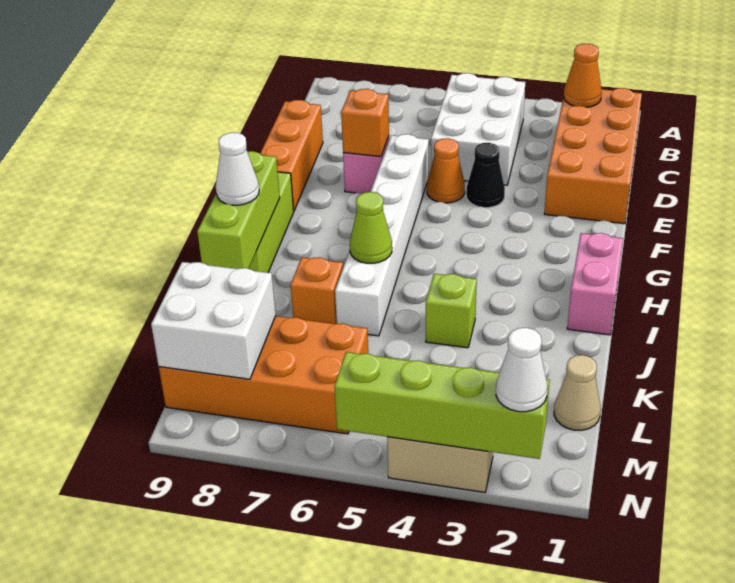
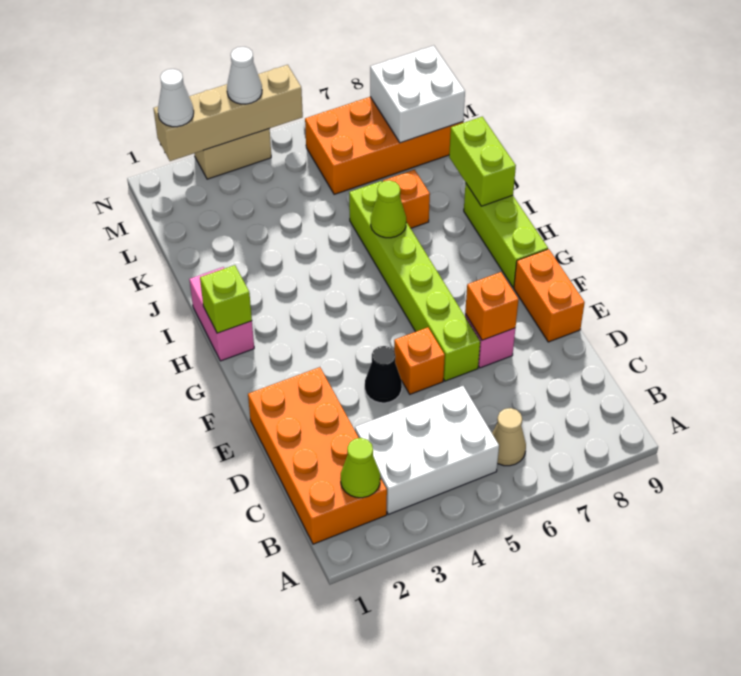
orange cone B2 level 2 -> lime cone B2 level 2
white brick B4:D5 level 1 -> white brick B3:C5 level 1
orange brick D9:F9 level 1 -> orange brick E9:F9 level 1
orange cone E5 level 1 -> orange brick E5 level 1
white brick E6:J6 level 1 -> lime brick E6:J6 level 1
lime brick H9:J9 level 2 -> lime brick I9:J9 level 2
white cone I9 level 3 -> white cone N4 level 3
lime brick J4 level 1 -> lime brick H1 level 2
tan cone L1 level 1 -> tan cone B6 level 1
lime brick N2:N5 level 2 -> tan brick N2:N5 level 2

